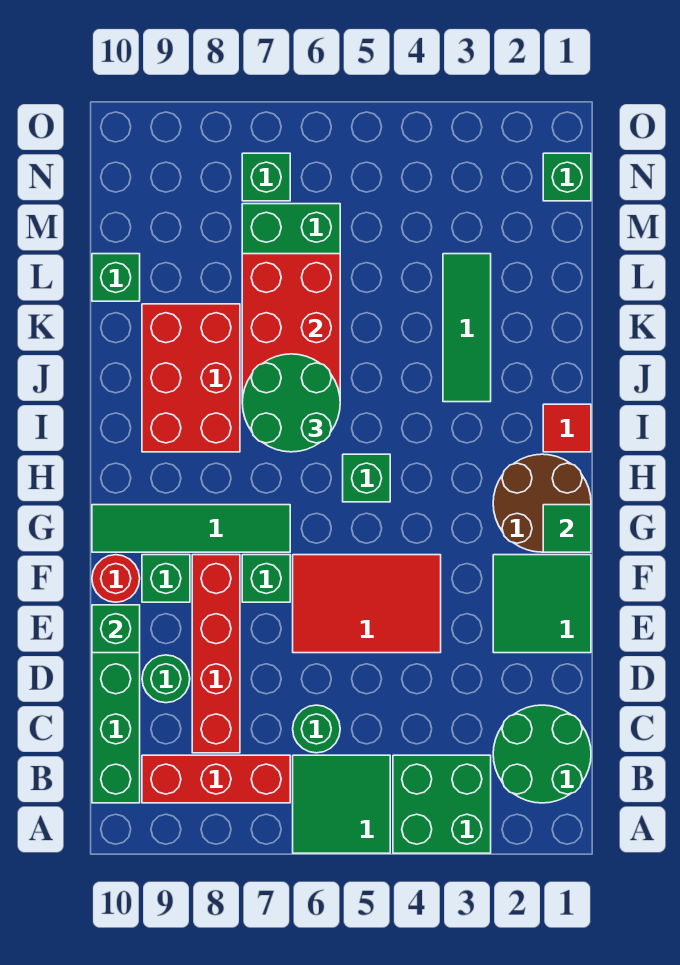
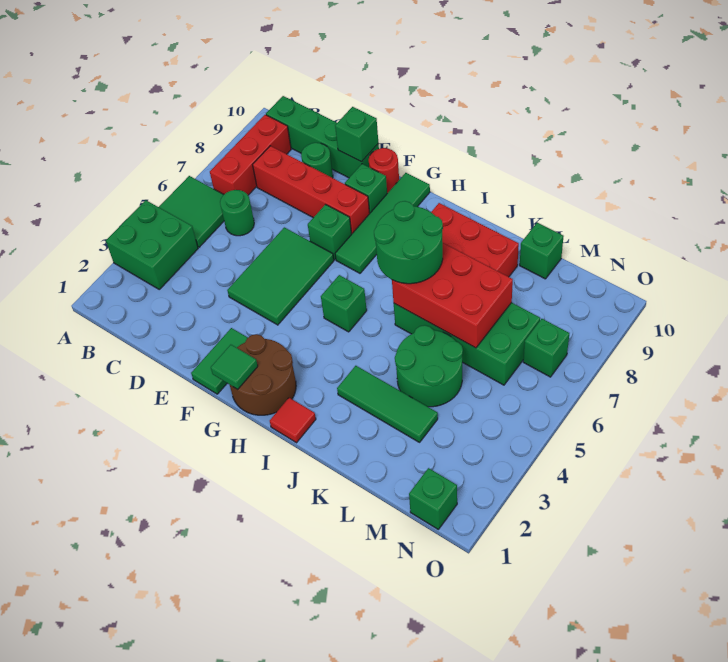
green round brick B1:C2 level 1 -> green round brick K4:L5 level 1
green tile E1:F2 level 1 -> green tile F1:F2 level 1
red tile E4:F6 level 1 -> green tile E4:F6 level 1

